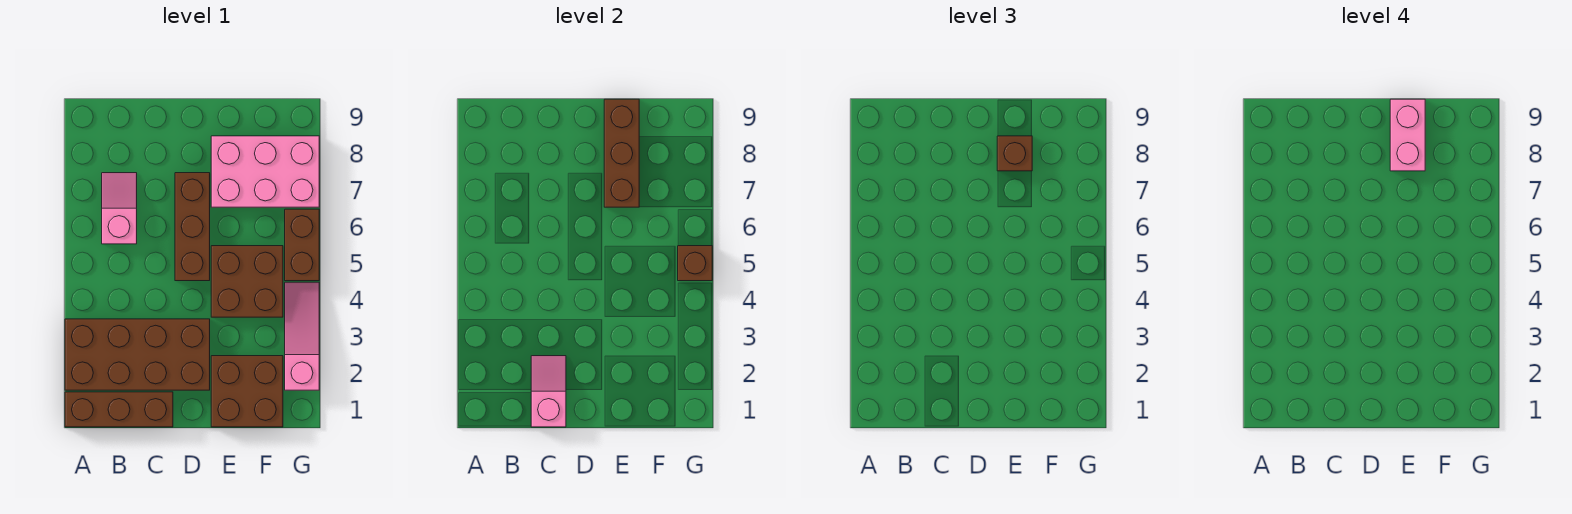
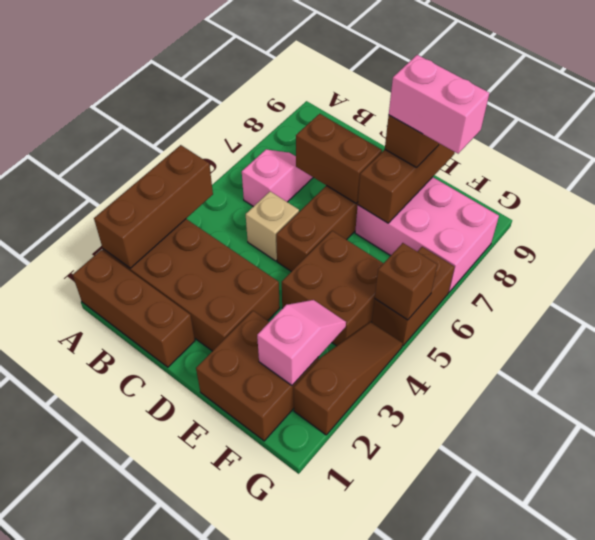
none -> brown brick A2:A4 level 2
pink slope C1:C2 level 2 top 1 -> pink slope F2:F3 level 2 top 2
none -> tan brick C5 level 1
none -> brown brick C7:D7 level 2
pink brick E8:E9 level 4 -> pink brick E8:F8 level 4
pink slope G2:G4 level 1 top 2 -> brown slope G2:G4 level 1 top 2

